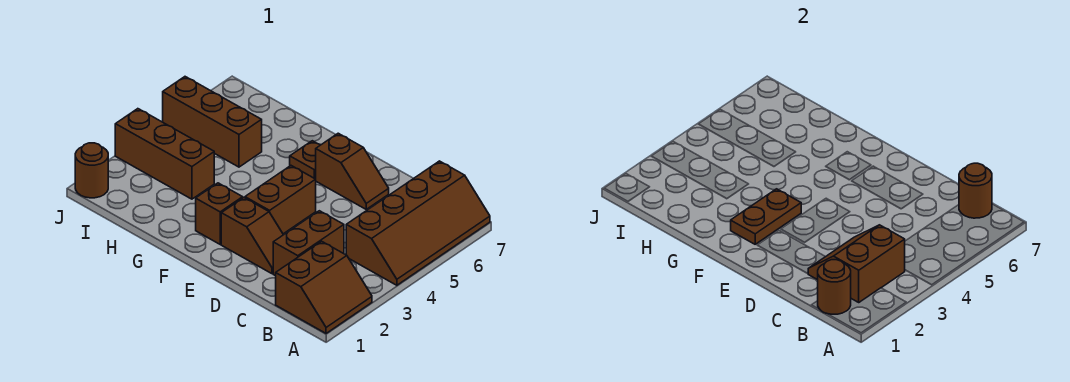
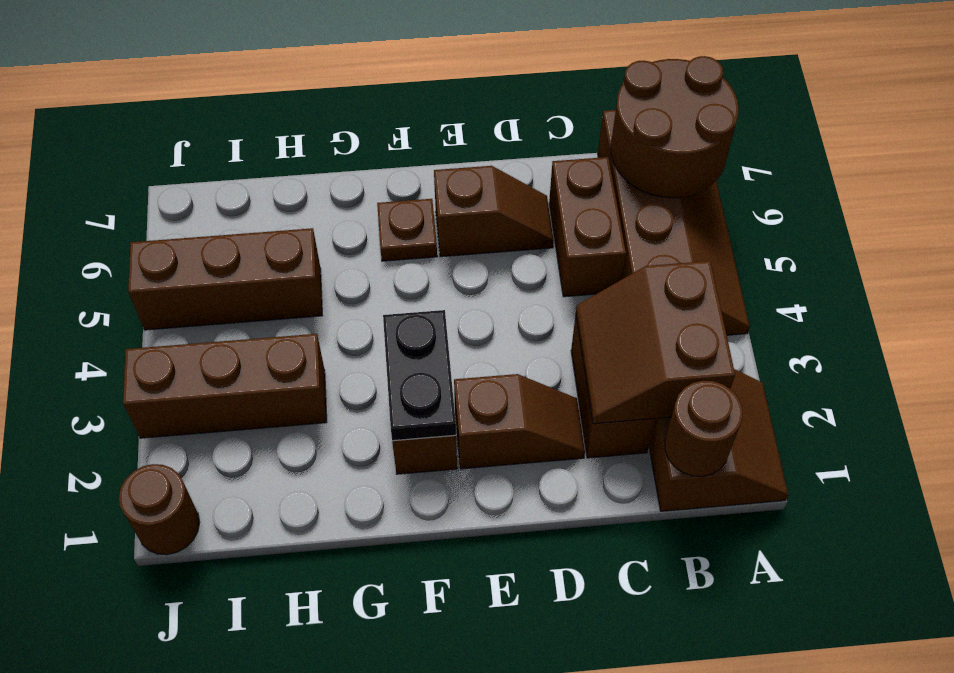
brown round brick B7 level 2 -> brown round brick A6:B7 level 2
brown brick E3:E4 level 1 -> brown brick C5:C6 level 1
brown plate F2:F3 level 2 -> black plate F2:F3 level 2

